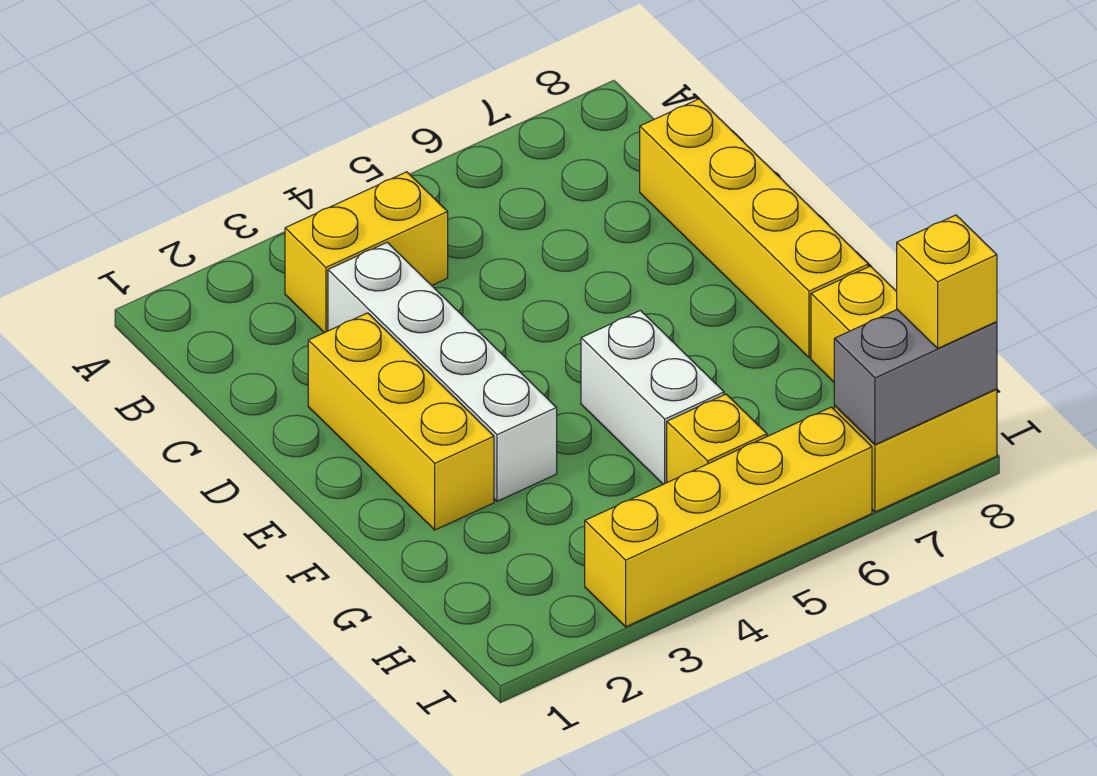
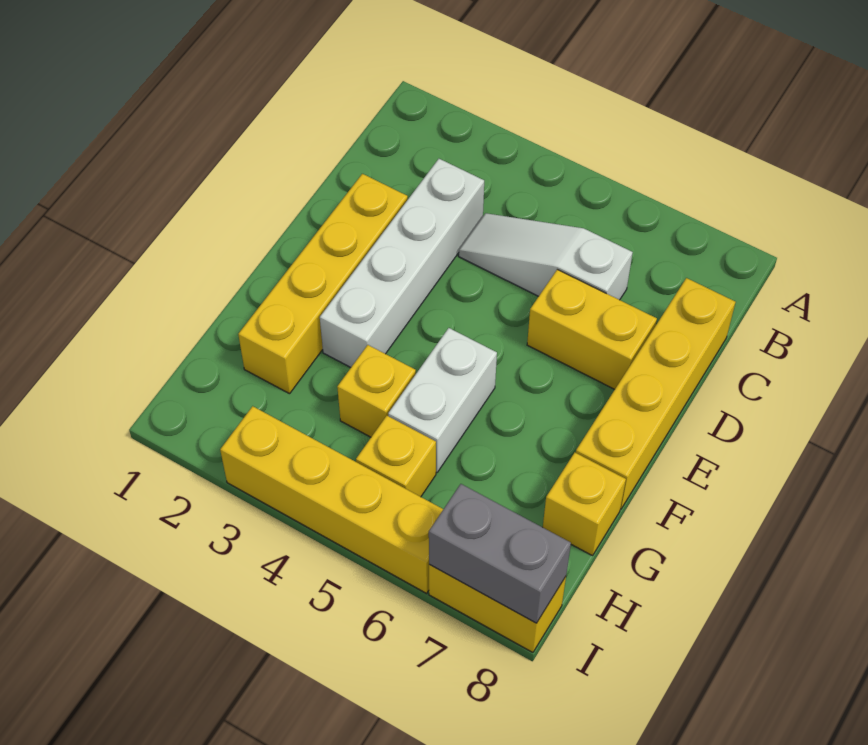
yellow brick B3:B4 level 1 -> yellow brick D6:D7 level 1
none -> white slope C4:C6 level 1 top 6
yellow brick D2:F2 level 1 -> yellow brick D2:G2 level 1
yellow brick I8 level 3 -> yellow brick G4 level 1

